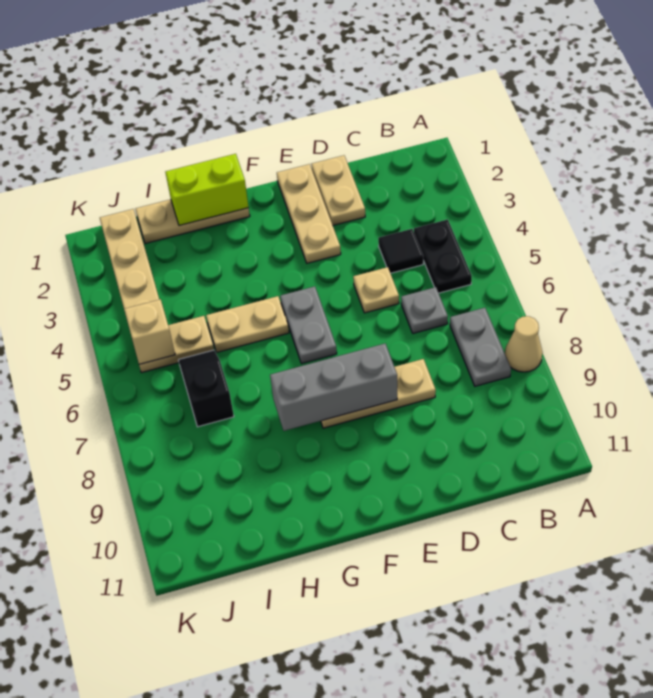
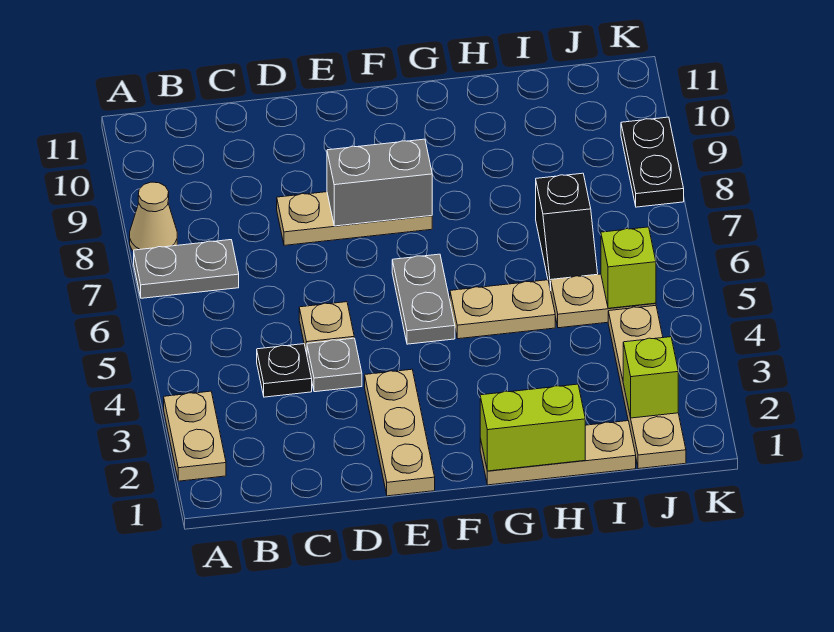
black plate B4:B5 level 1 -> black plate K8:K9 level 1
grey plate B7:B8 level 1 -> grey plate A7:B7 level 1
black tile C4 level 1 -> black plate C4 level 1
grey plate C6 level 1 -> grey plate D4 level 1
tan plate D1:D2 level 1 -> tan plate A2:A3 level 1
grey brick E8:G8 level 2 -> grey brick E8:F8 level 2
none -> lime brick J2 level 2
tan brick J5 level 2 -> lime brick J5 level 2

